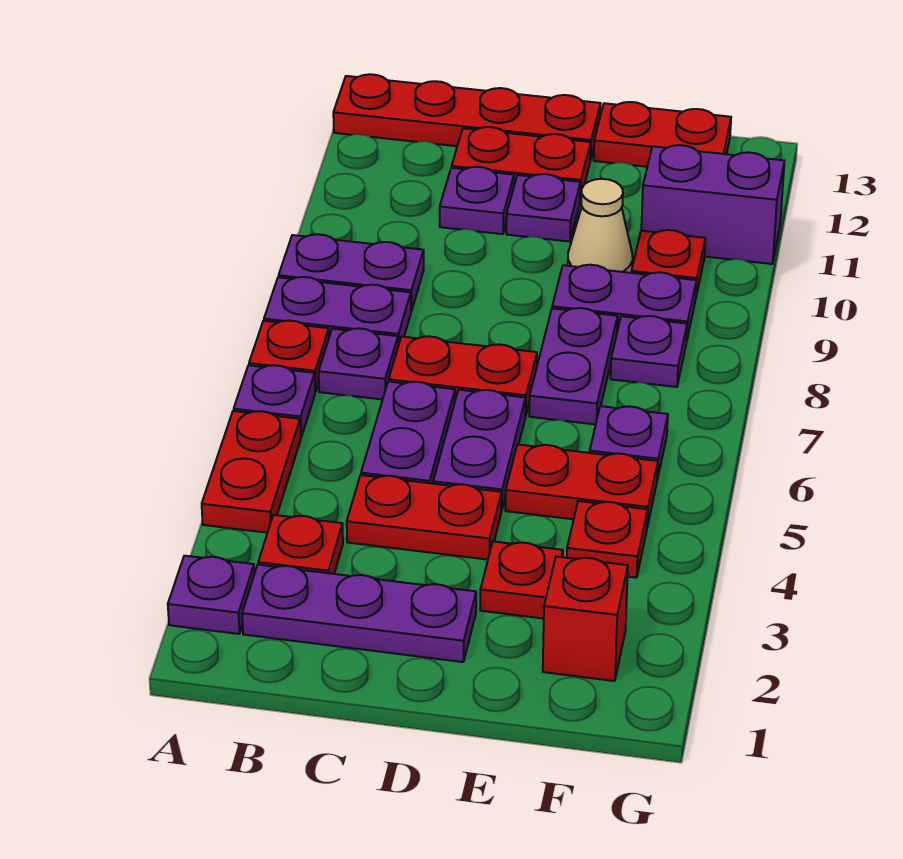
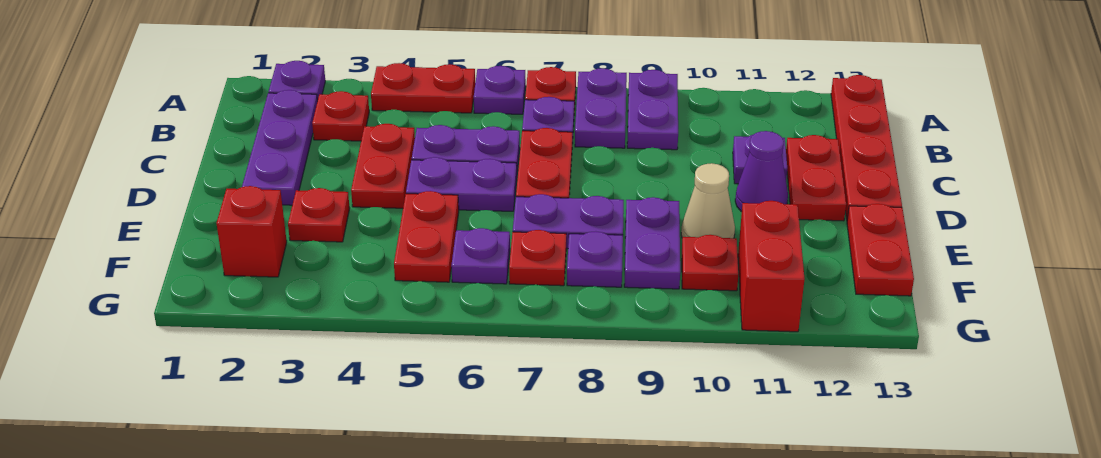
purple plate D11 level 1 -> purple cone D11 level 1
red plate F4 level 1 -> red plate F7 level 1
purple brick F11:G11 level 1 -> red brick F11:G11 level 1

